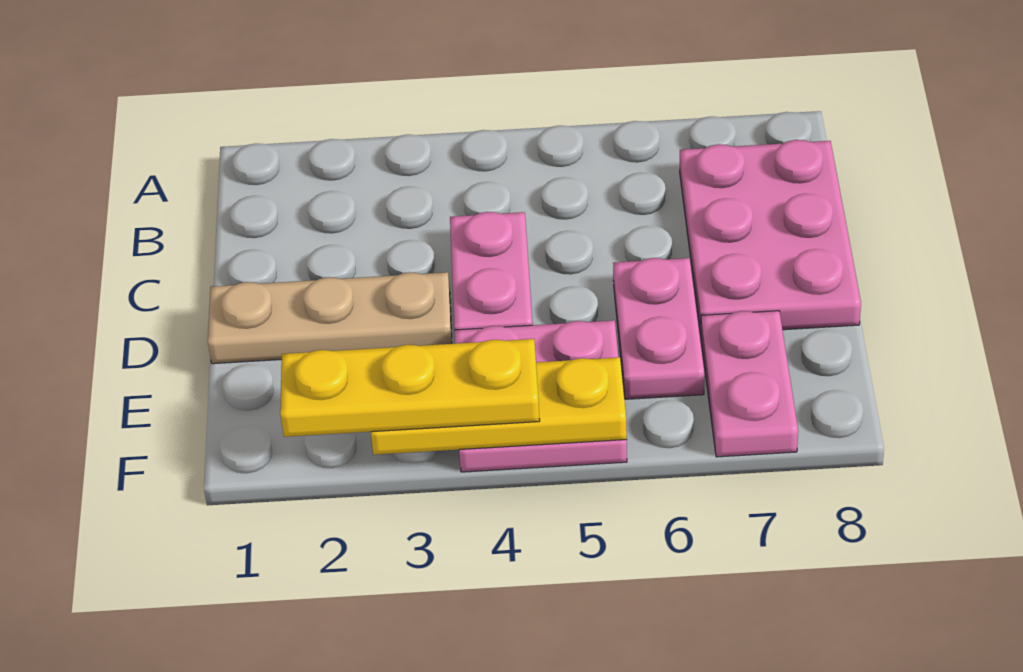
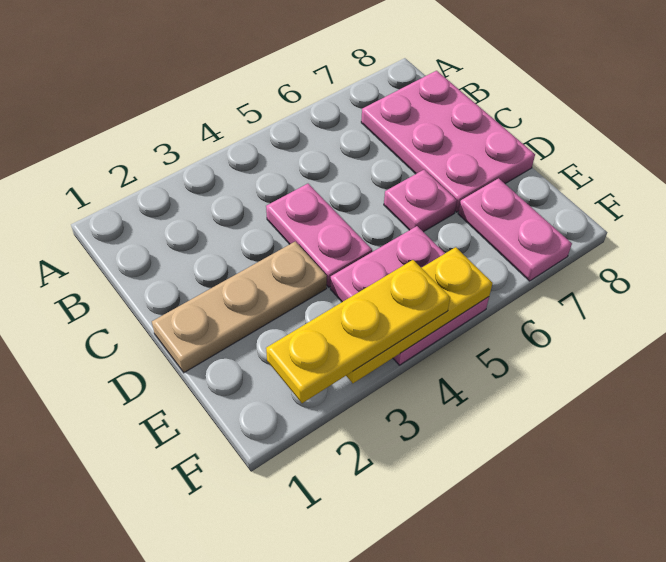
pink plate D6:E6 level 1 -> pink plate D6 level 1

